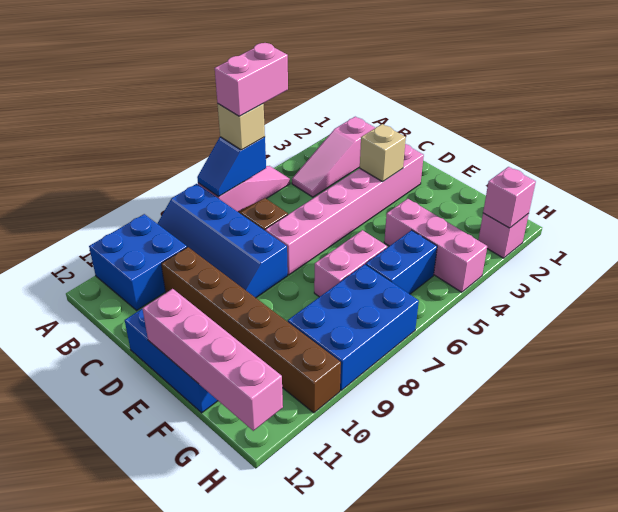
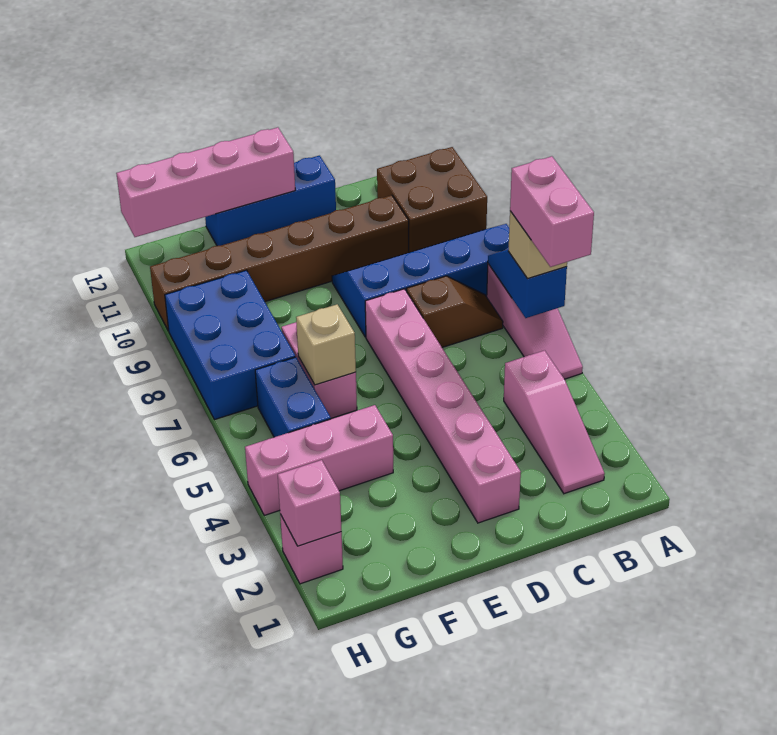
blue brick A10:B11 level 1 -> brown brick A10:B11 level 1
pink slope B2:B4 level 1 top 2 -> pink slope B2:B4 level 1 top 4
tan brick D3 level 2 -> tan brick F6 level 2

